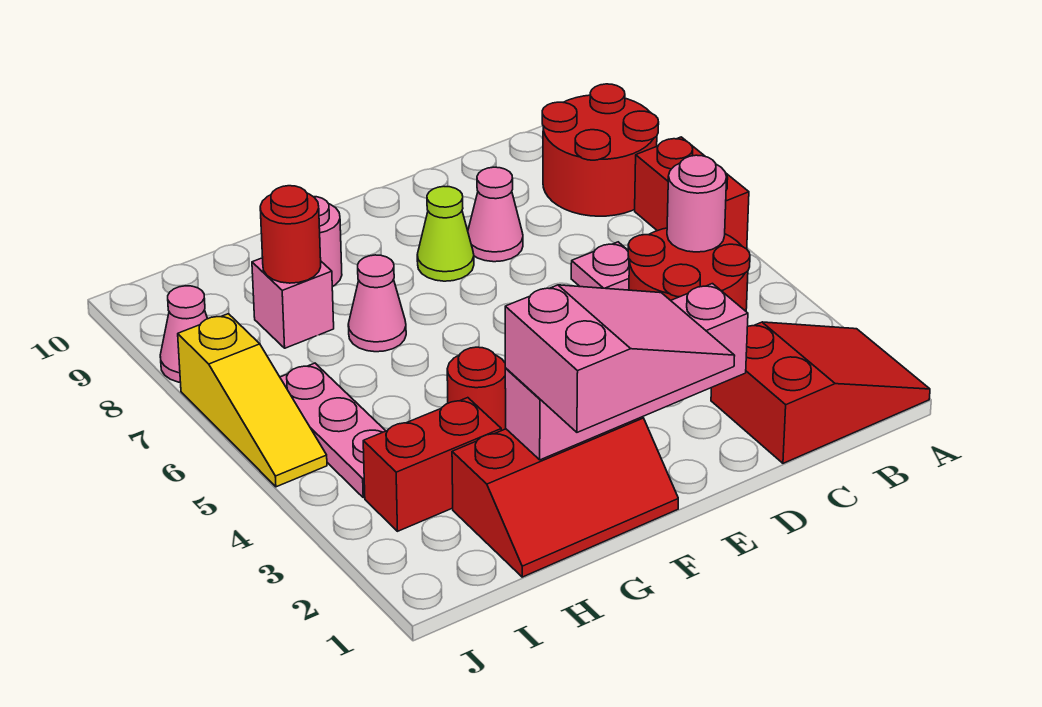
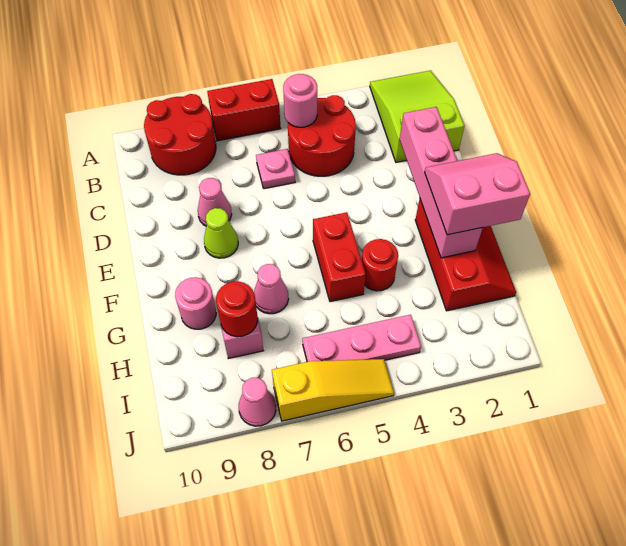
red slope A1:C2 level 1 top C -> lime slope A1:C2 level 1 top C
pink slope E1:G2 level 3 top G -> pink slope F1:G2 level 3 top G
red brick H3:I3 level 1 -> red brick F5:G5 level 1

